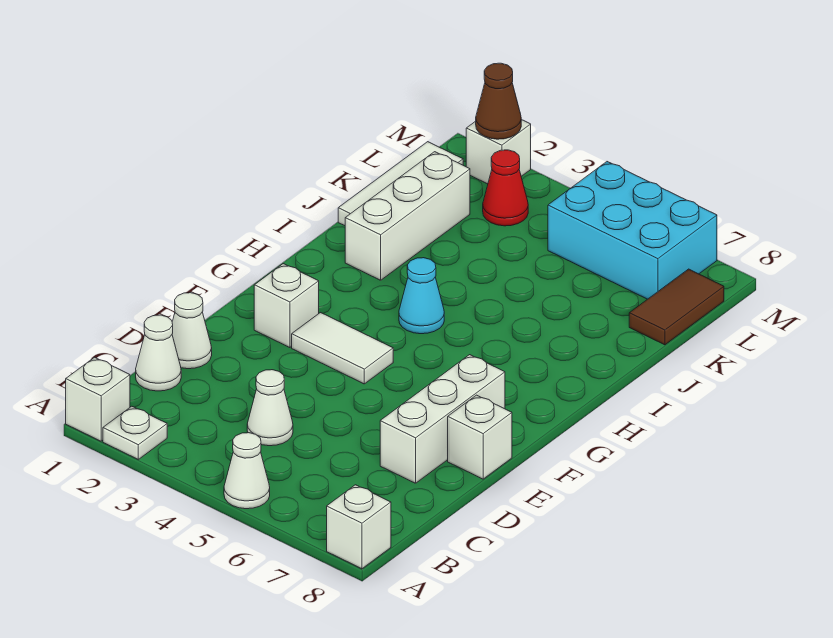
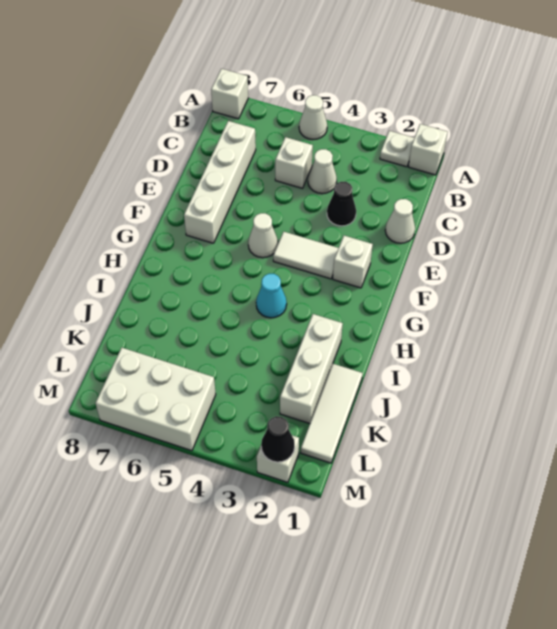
white cone C1 level 1 -> white cone F5 level 1
none -> black cone D3 level 1
white brick D7:F7 level 1 -> white brick C7:F7 level 1
white brick E8 level 1 -> white brick C5 level 1
brown tile K8:L8 level 1 -> none
red cone L3 level 1 -> none
cyan brick L5:M7 level 1 -> white brick L5:M7 level 1
brown cone M2 level 2 -> black cone M2 level 2

